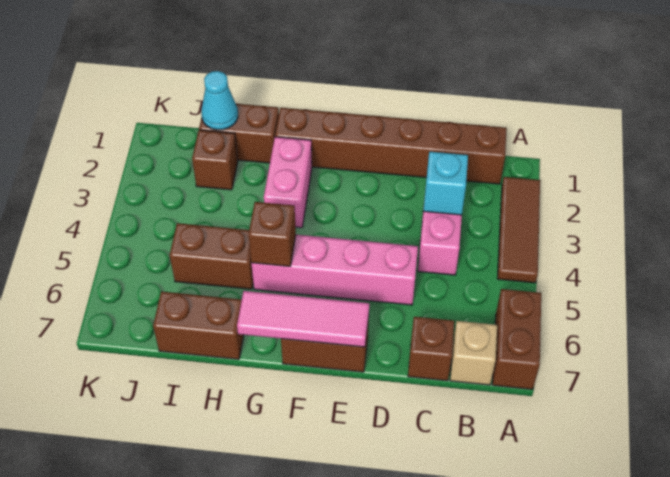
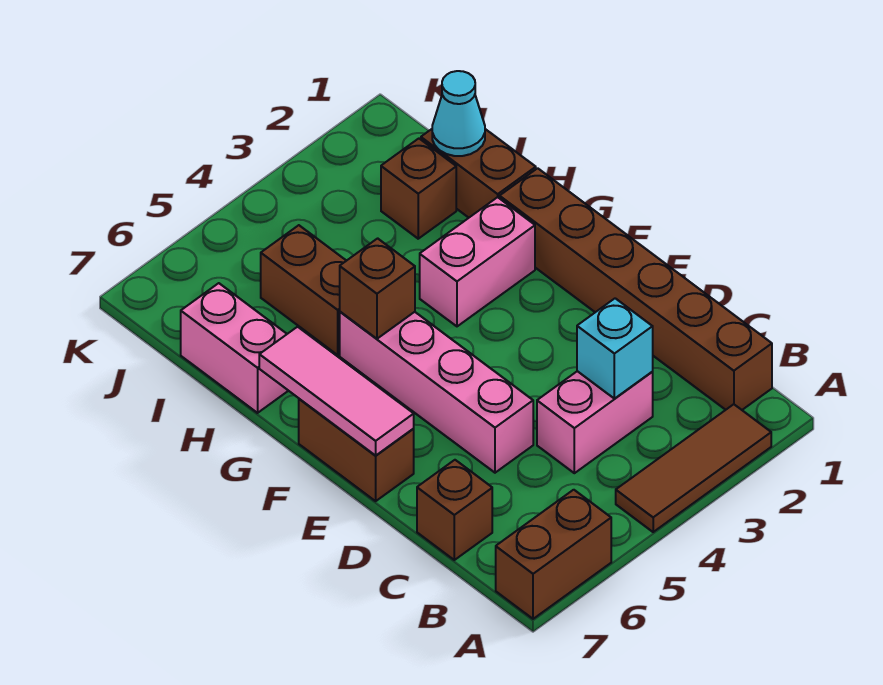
tan brick B7 level 1 -> none
brown brick H7:I7 level 1 -> pink brick H7:I7 level 1

